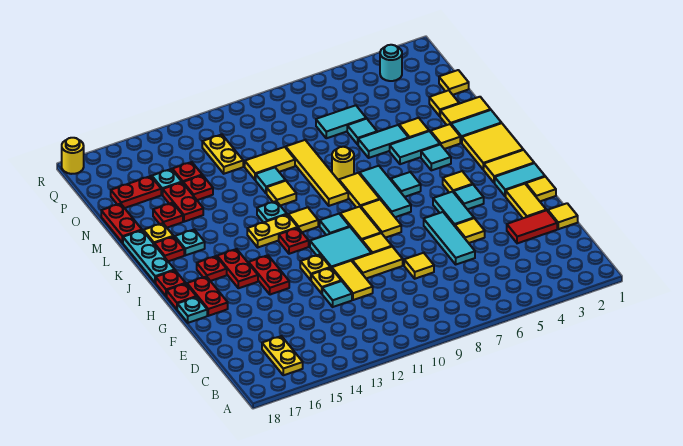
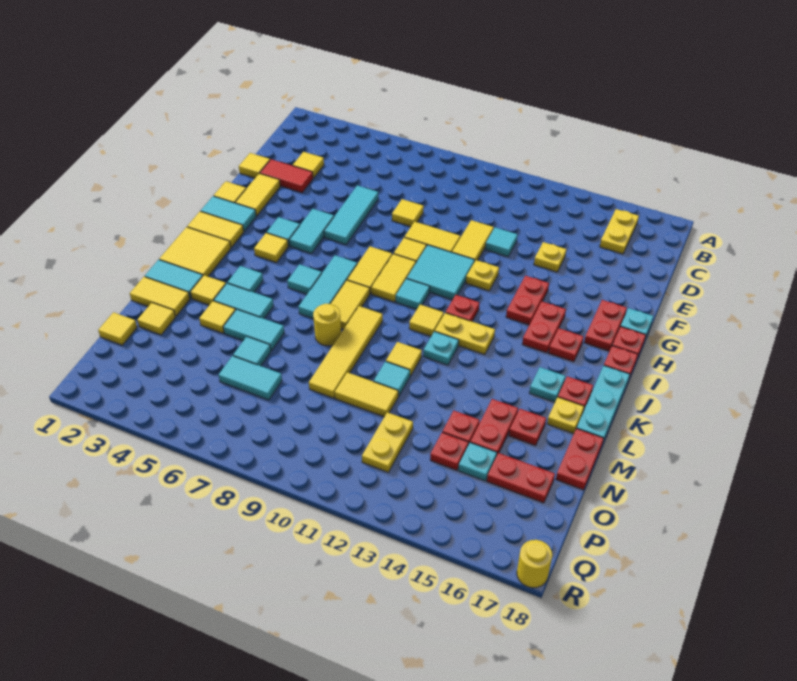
yellow tile F5 level 1 -> yellow tile D3 level 1
yellow plate F12 level 1 -> yellow plate E14 level 1
cyan round brick Q3 level 1 -> none

